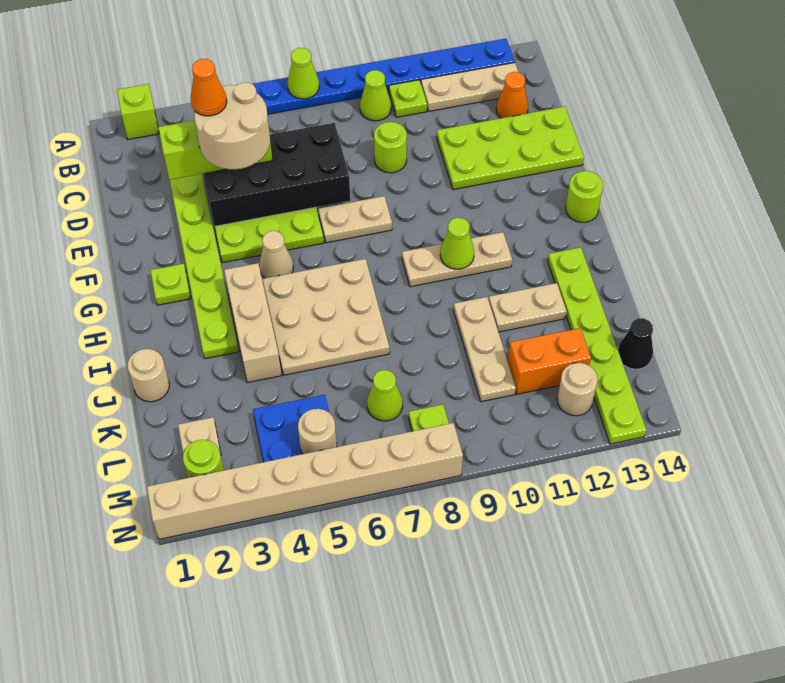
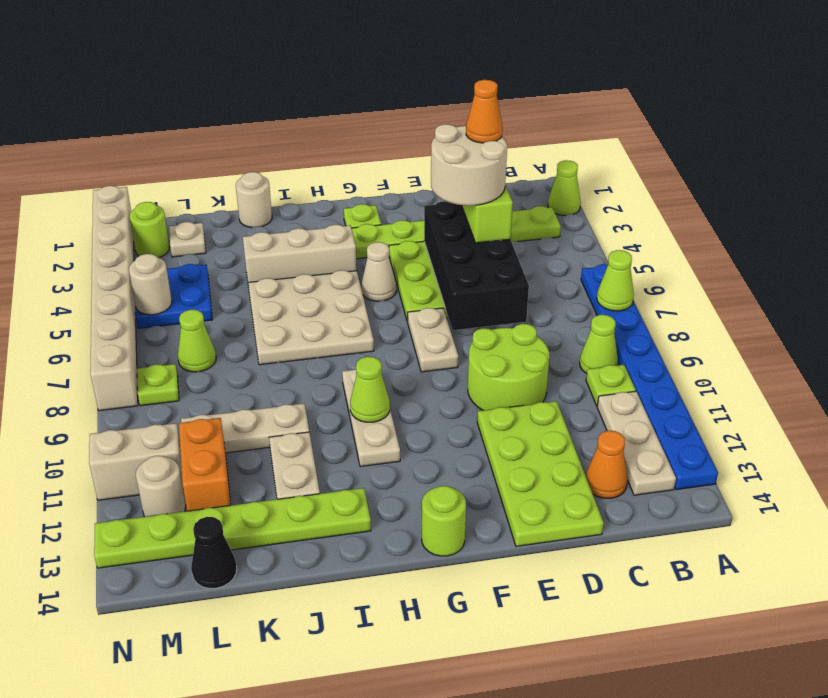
lime brick A2 level 1 -> lime cone A2 level 1
lime round brick D9 level 1 -> lime round brick D9:E10 level 1
none -> tan brick M11:N11 level 1

